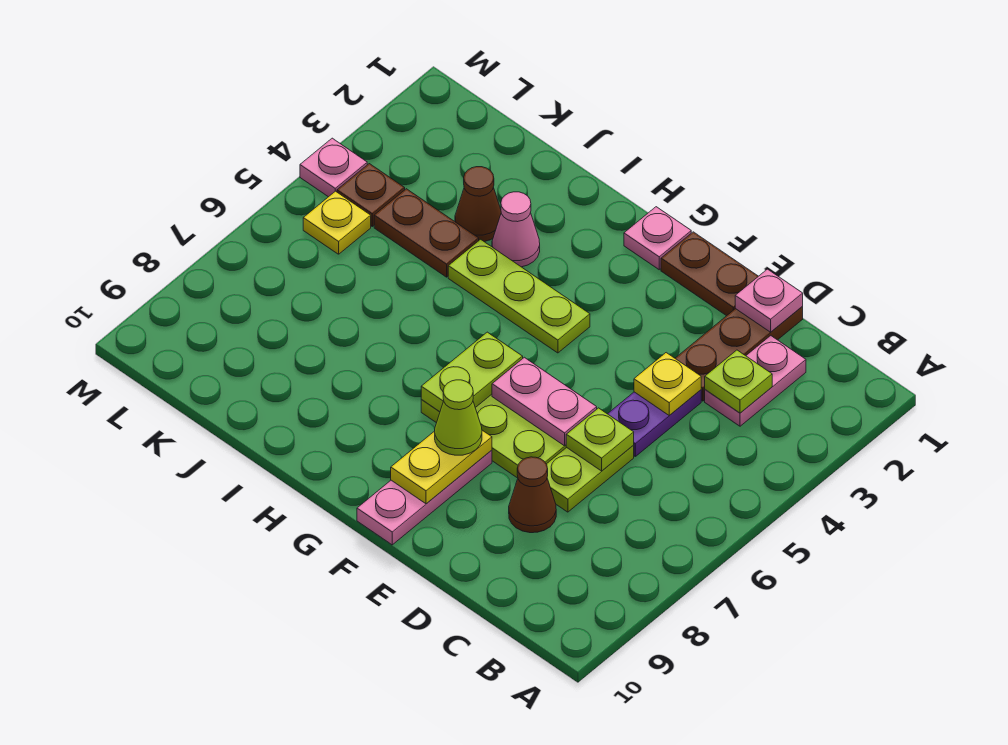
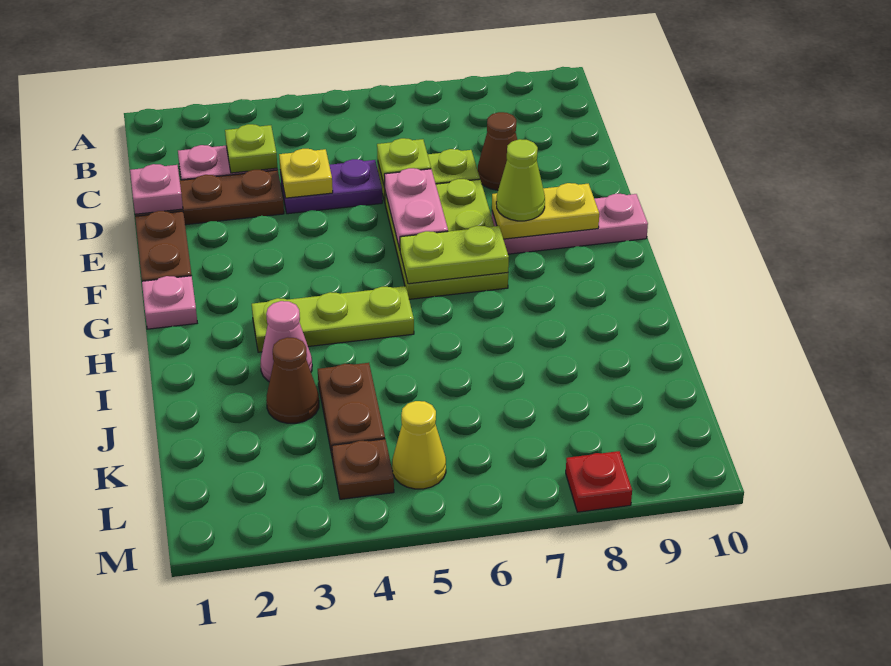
lime plate G4:I4 level 1 -> lime plate H3:H5 level 1
yellow plate L5 level 1 -> yellow cone L5 level 1
pink plate M4 level 1 -> none
none -> red plate M8 level 1

